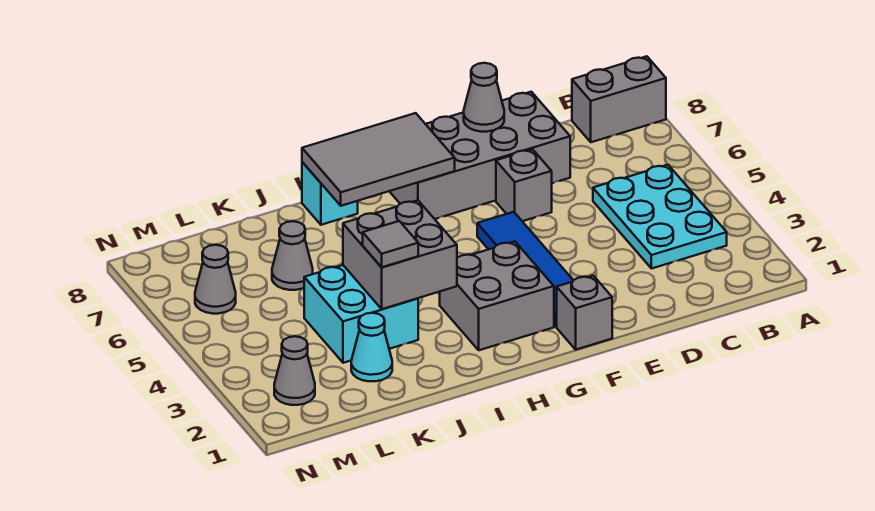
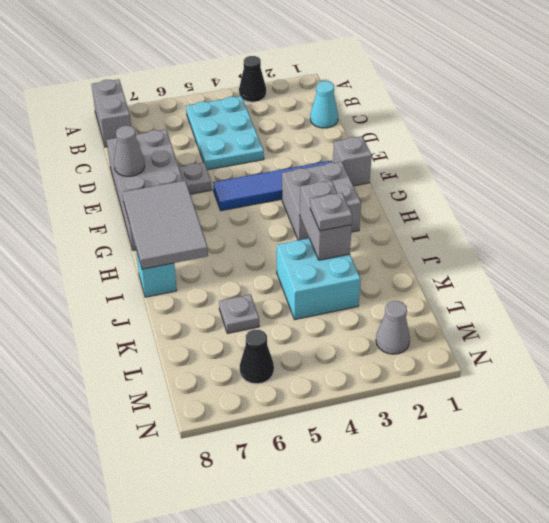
none -> black cone A3 level 1
cyan plate B3:C5 level 1 -> cyan plate B4:D5 level 1
grey brick E6 level 1 -> grey plate E6 level 1
grey brick I3:J4 level 2 -> grey brick I3:J3 level 2
grey tile J3 level 3 -> grey plate J3 level 3
cyan cone K2 level 1 -> cyan cone C1 level 1
grey cone K6 level 1 -> grey plate K6 level 1
grey cone M6 level 1 -> black cone M6 level 1

